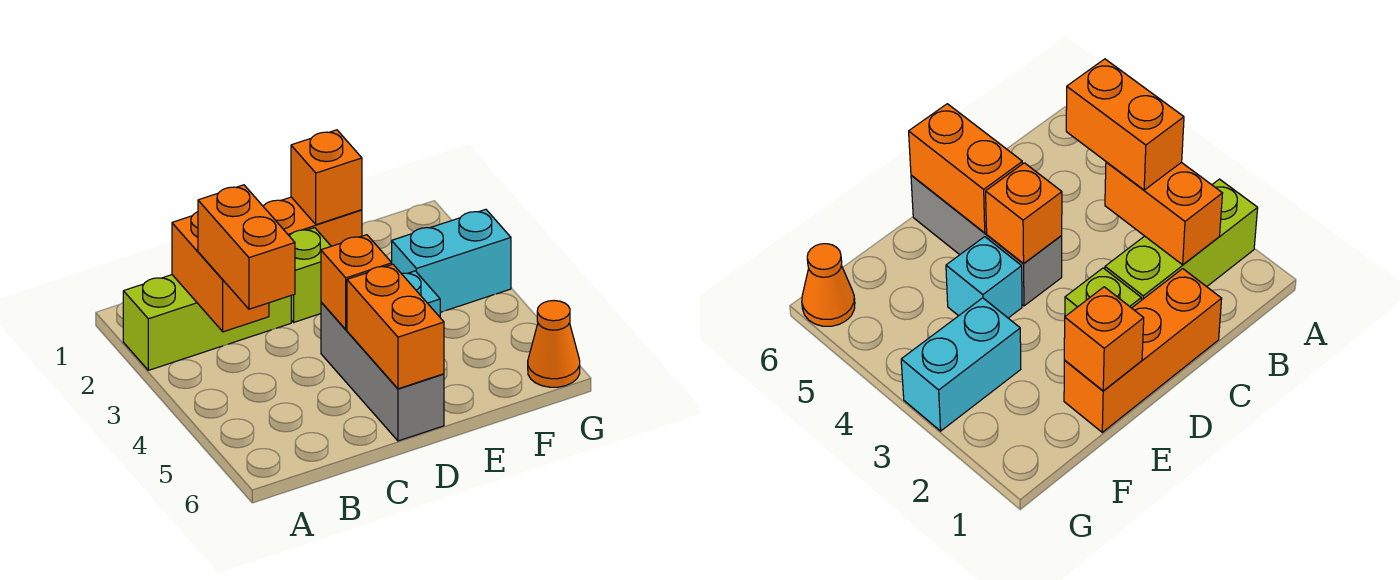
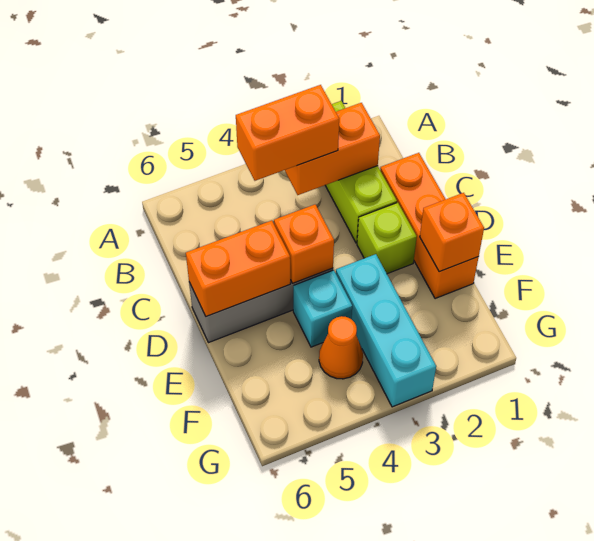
cyan brick F3:G3 level 1 -> cyan brick E3:G3 level 1
orange cone G6 level 1 -> orange cone F4 level 1

